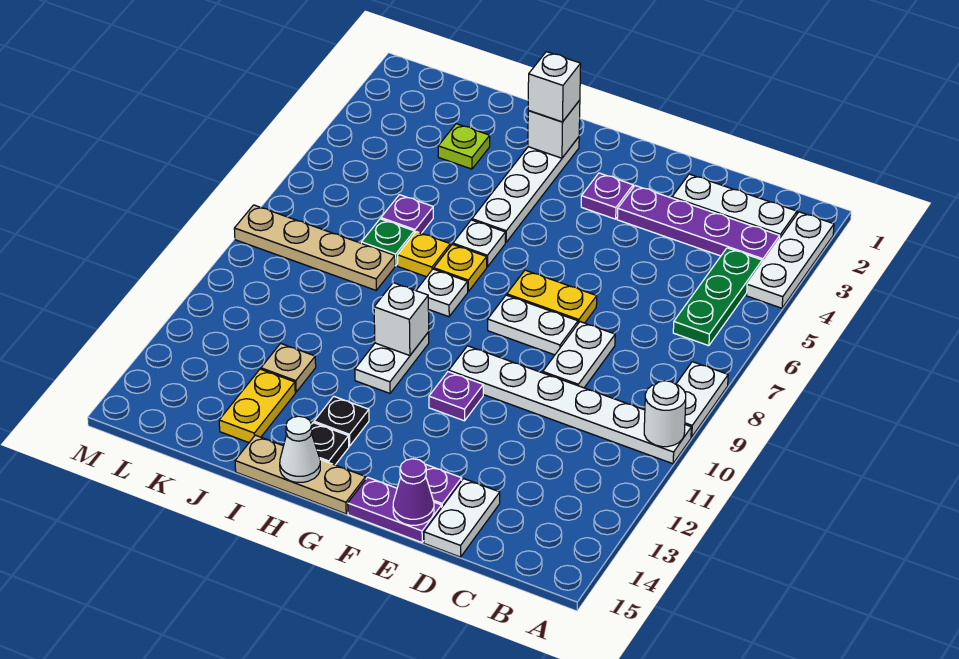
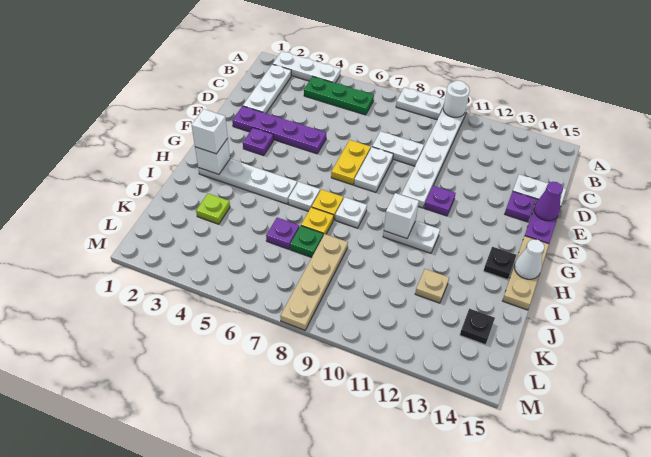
purple plate B3:E3 level 1 -> purple plate E2:E5 level 1
black plate H13 level 1 -> black plate K14 level 1
yellow plate J13:J14 level 1 -> none

